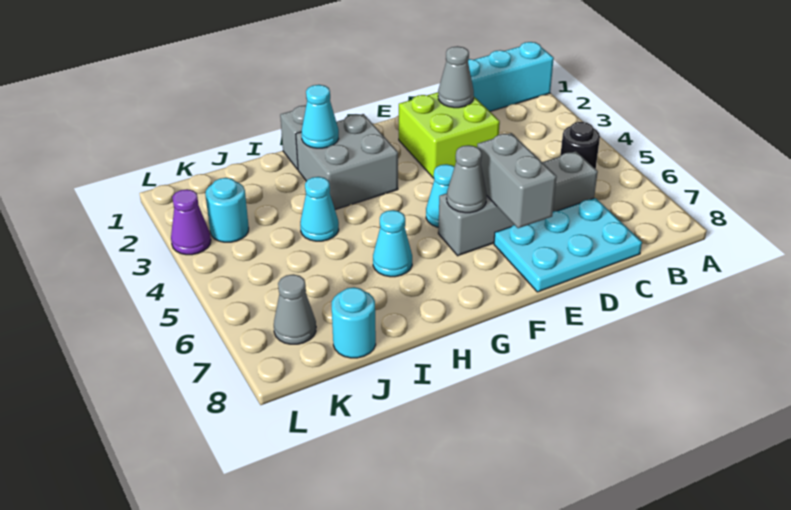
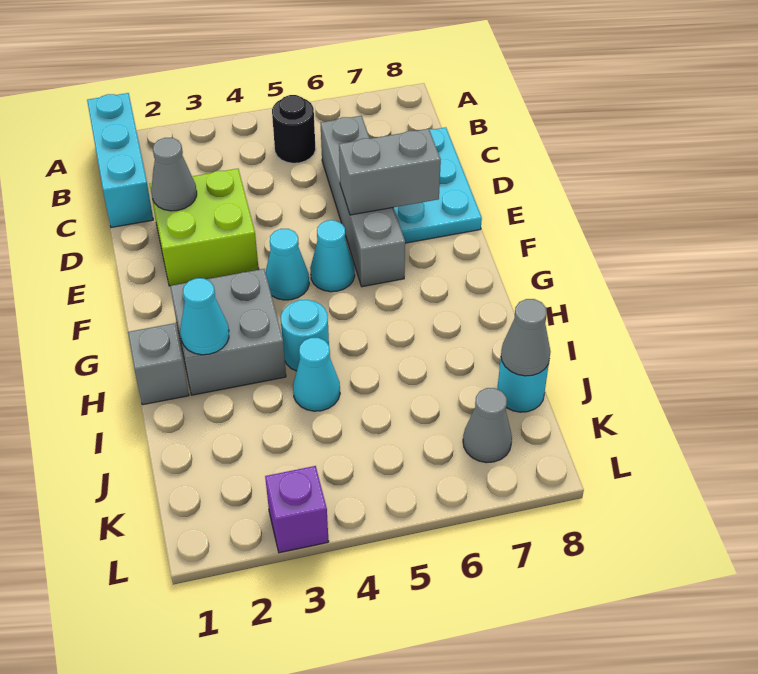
grey cone F6 level 2 -> grey cone J8 level 2
cyan cone H6 level 1 -> cyan cone F4 level 1
cyan round brick K3 level 1 -> cyan round brick H4 level 1
purple cone L3 level 1 -> purple brick L3 level 1

